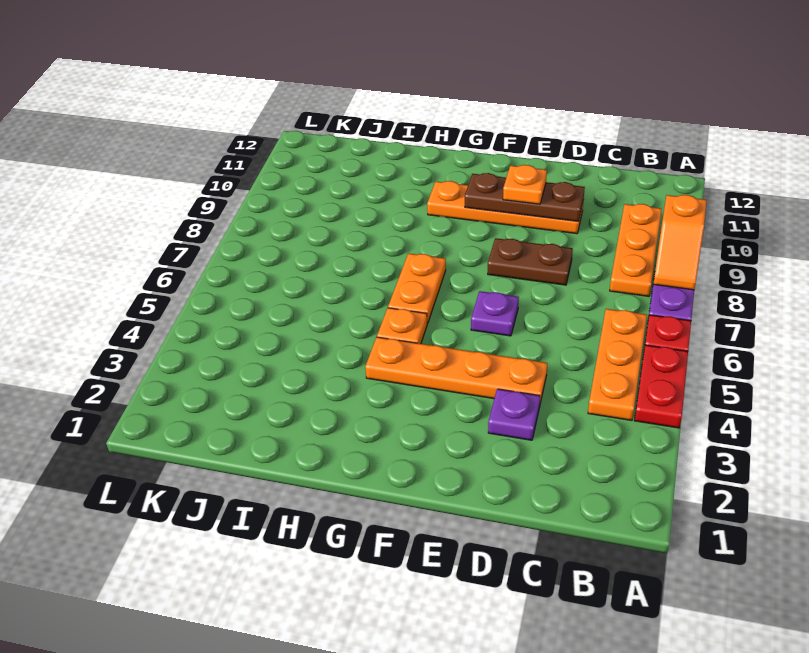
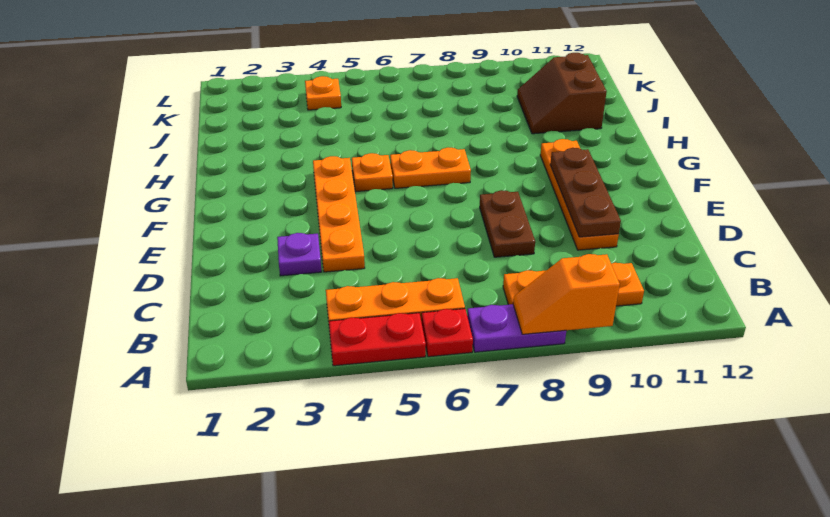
purple plate E6 level 1 -> none
orange plate E10 level 3 -> orange plate K4 level 1
none -> brown slope I10:J11 level 1 top 11

